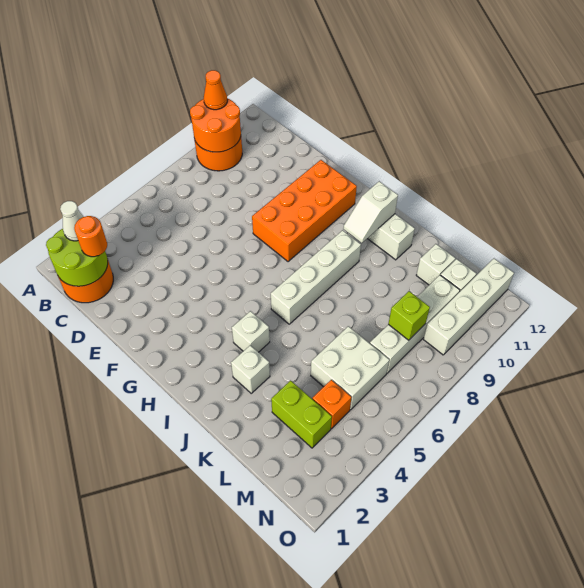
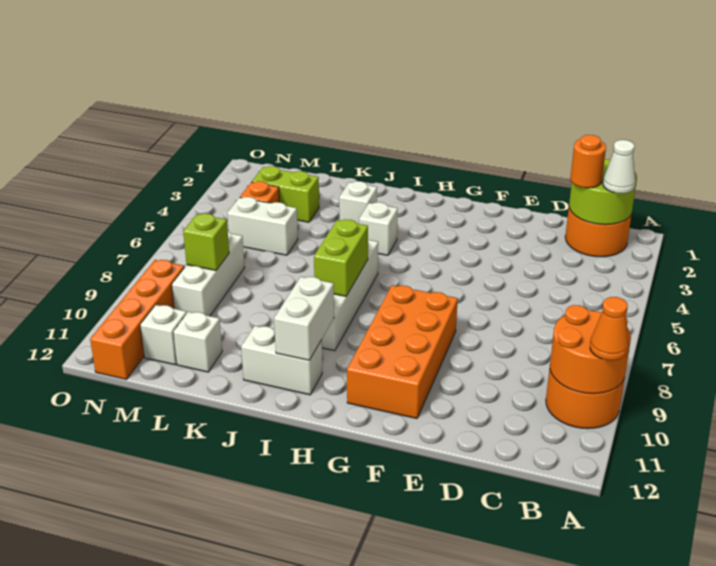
none -> lime brick I7:I8 level 2
white slope I10:I11 level 2 top 11 -> white brick I10:I11 level 2
white brick L5:M6 level 1 -> white brick L5:M5 level 1
white brick M7:M10 level 1 -> white brick M7:M9 level 1
white brick N9:N12 level 1 -> orange brick N9:N12 level 1

